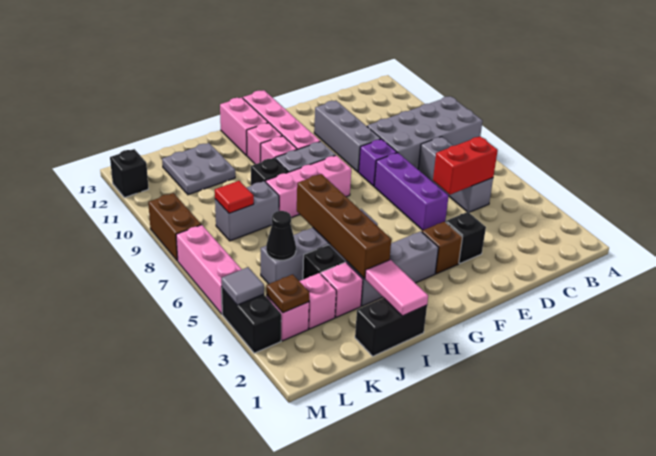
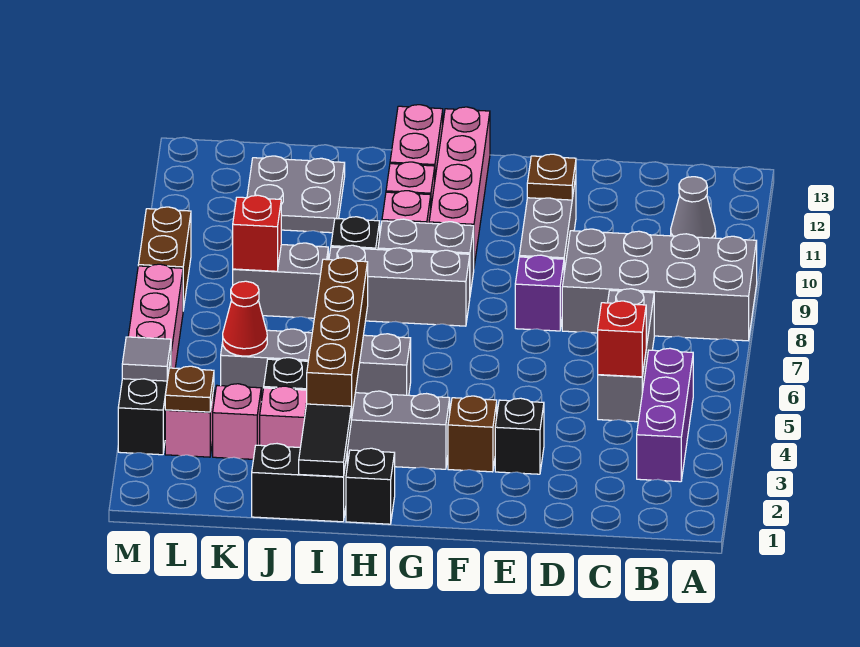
none -> grey cone B11 level 1
red brick C5:D5 level 2 -> red brick C5 level 2
purple brick E5:E7 level 1 -> purple brick B3:B5 level 1
none -> brown plate E11 level 2
pink brick G8:I8 level 1 -> grey brick G8:I8 level 1
pink tile I1:I2 level 2 -> black tile I1:I2 level 2
black cone K5 level 2 -> red cone K5 level 2
red tile K8 level 2 -> red brick K8 level 2
black brick M12 level 1 -> black brick H1 level 1

